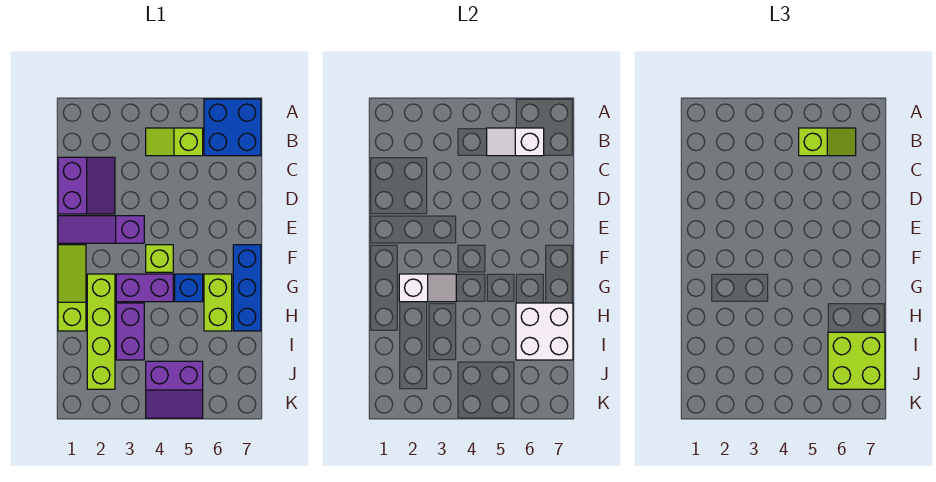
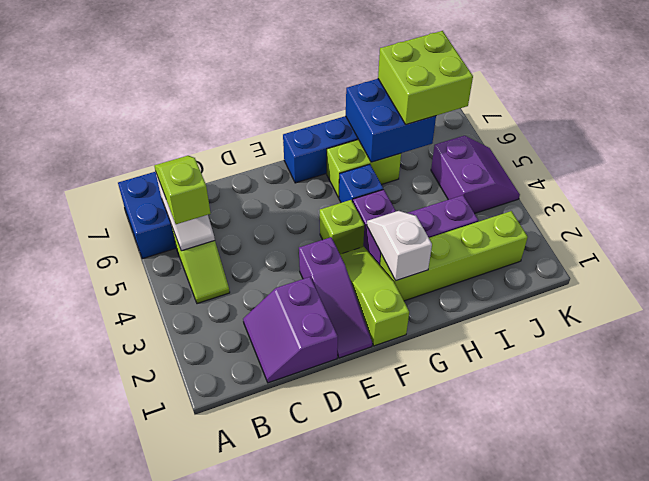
purple slope C1:D2 level 1 top 1 -> purple slope C1:D2 level 1 top D
lime slope F1:H1 level 1 top H -> lime slope F1:F3 level 1 top 1
white brick H6:I7 level 2 -> blue brick H6:I7 level 2

